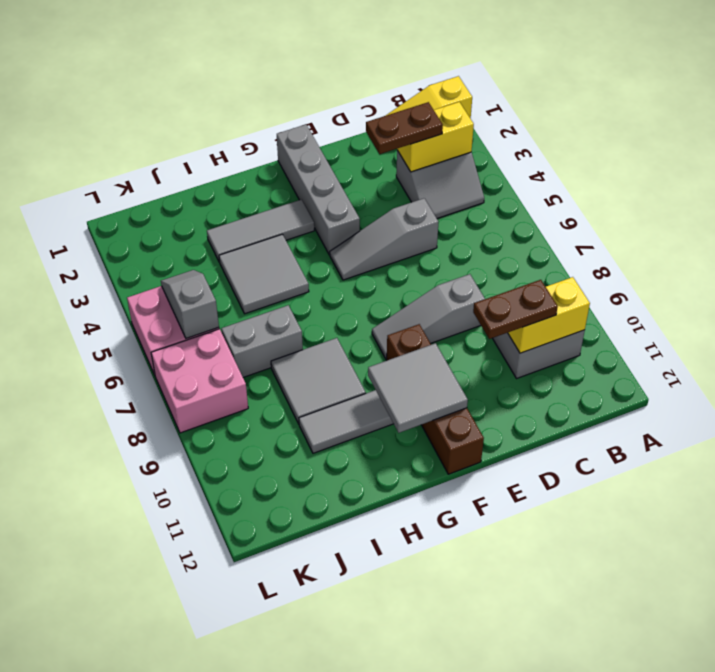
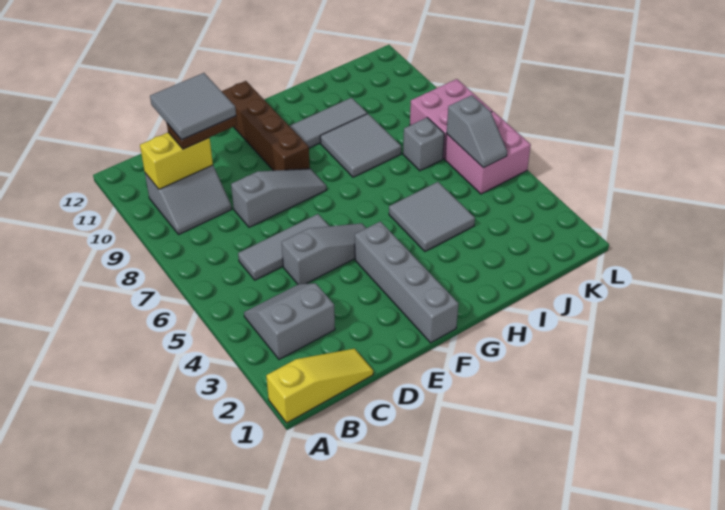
yellow brick B3:C3 level 2 -> none
brown plate C3:D3 level 3 -> none
grey tile F10:G11 level 2 -> grey tile C10:D11 level 4
grey tile G3:I3 level 1 -> grey tile C6:E6 level 1
grey brick I7:J7 level 1 -> grey brick J7 level 1

